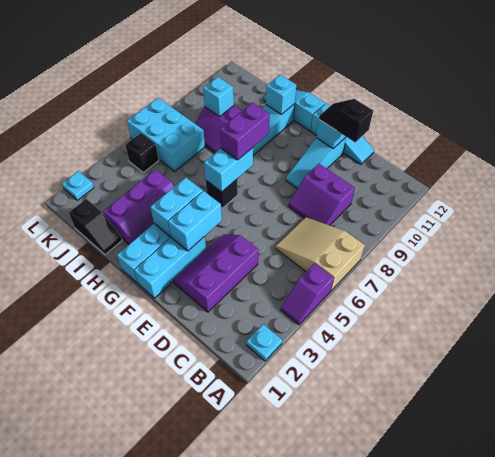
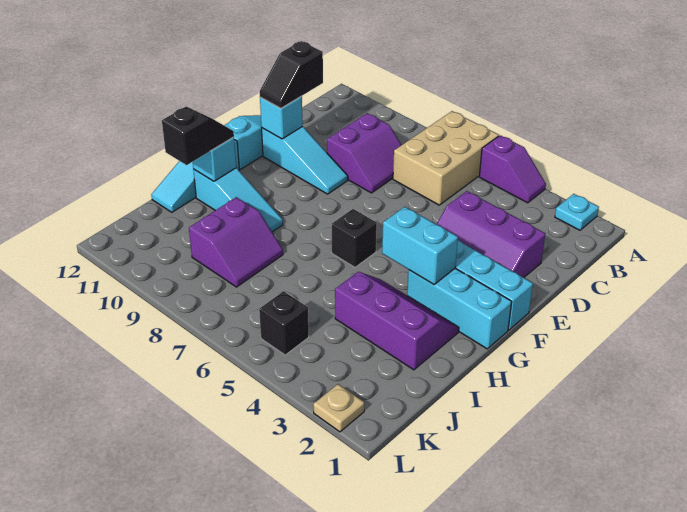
tan slope A6:C7 level 1 top A -> tan brick A6:C7 level 1
cyan brick F3:F4 level 2 -> none
cyan brick G6:G7 level 2 -> none
purple brick G7:G8 level 3 -> none
black slope I1:J1 level 1 top J -> black slope H11:I11 level 3 top I
cyan brick J6:L7 level 1 -> none
cyan brick J9 level 2 -> none
cyan plate L2 level 1 -> tan plate L2 level 1

